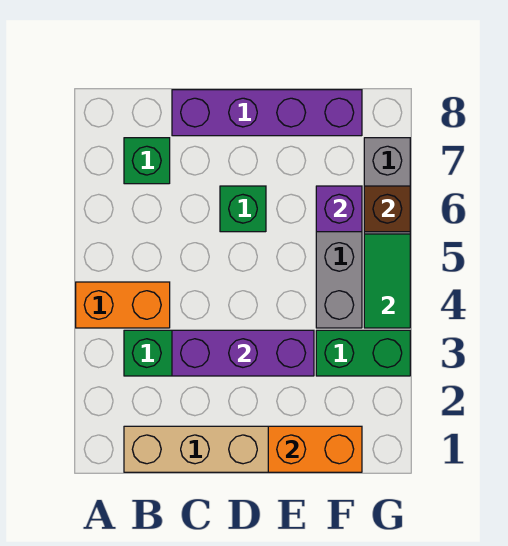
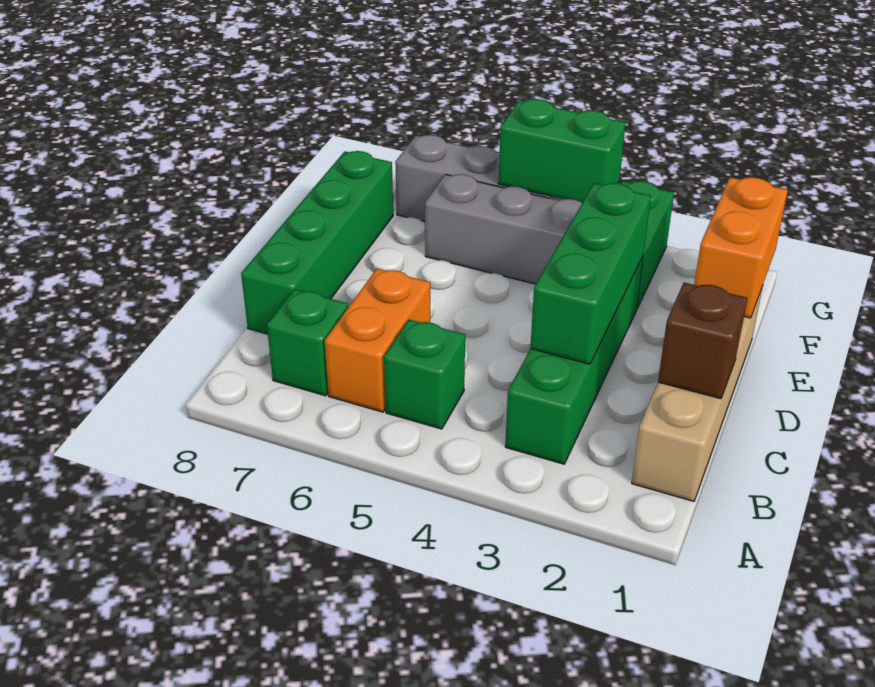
orange brick A4:B4 level 1 -> orange brick B6:C6 level 1
purple brick C3:E3 level 2 -> green brick C3:E3 level 2
purple brick C8:F8 level 1 -> green brick C8:F8 level 1
green brick D6 level 1 -> green brick B5 level 1
purple brick F6 level 2 -> none
green tile G4:G5 level 2 -> green brick G4:G5 level 2
brown brick G6 level 2 -> brown brick C1 level 2

